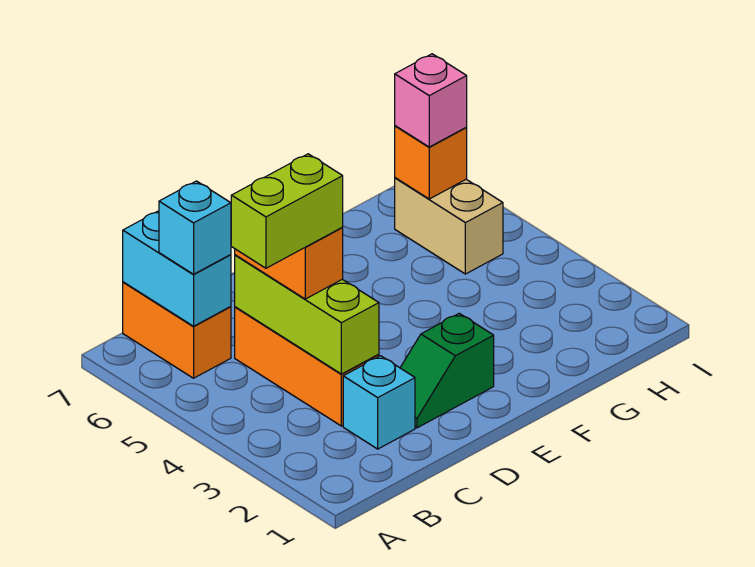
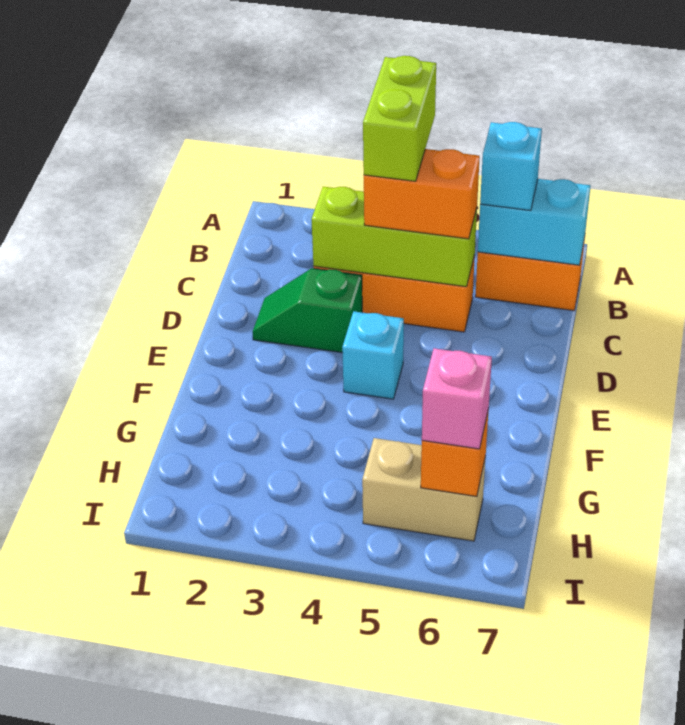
cyan brick C2 level 1 -> cyan brick E4 level 1
green slope D2:E2 level 1 top E -> green slope D2:D3 level 1 top 3

